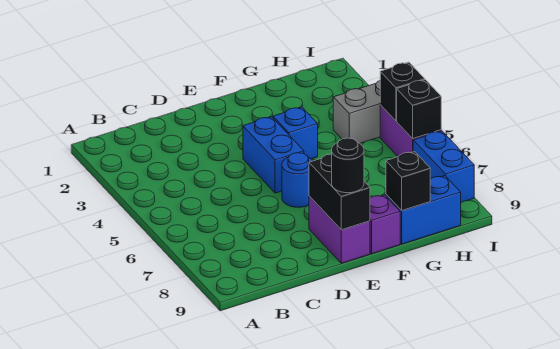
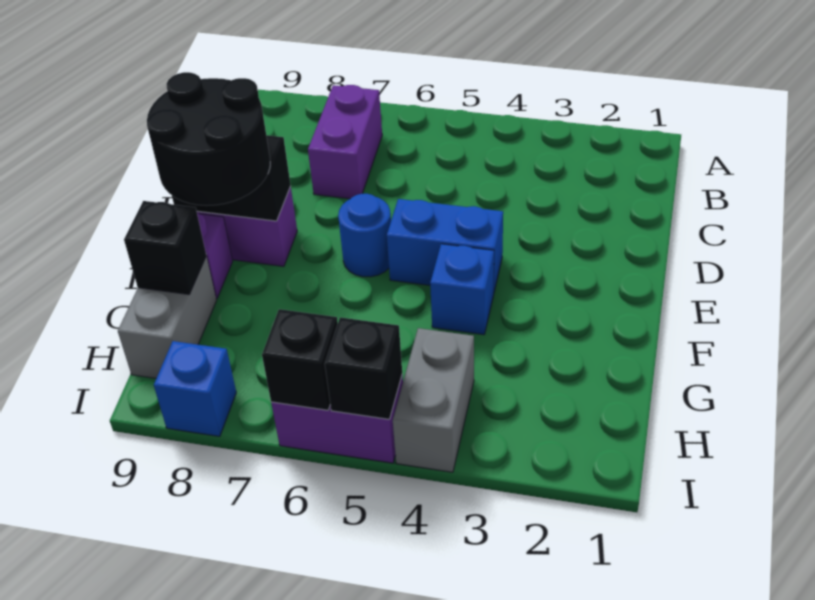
none -> purple brick B7:C7 level 1
black round brick E9 level 3 -> black round brick E8:F9 level 3
blue brick G9:H9 level 1 -> grey brick G9:H9 level 1
blue brick I7:I8 level 1 -> blue brick I8 level 1

